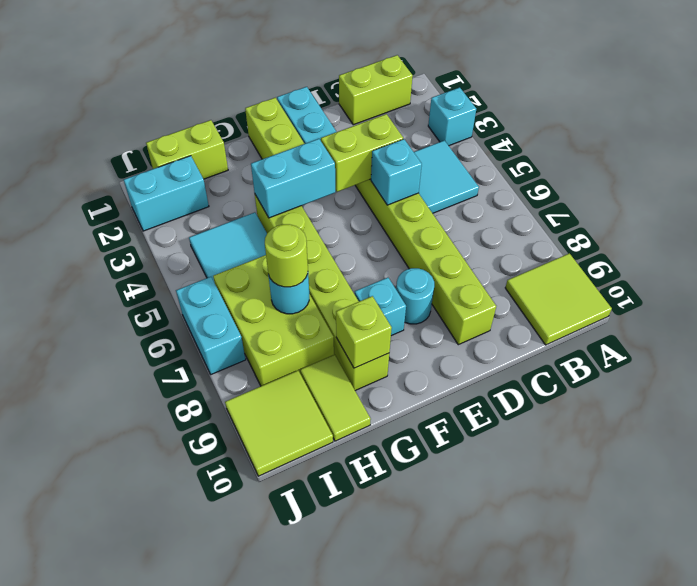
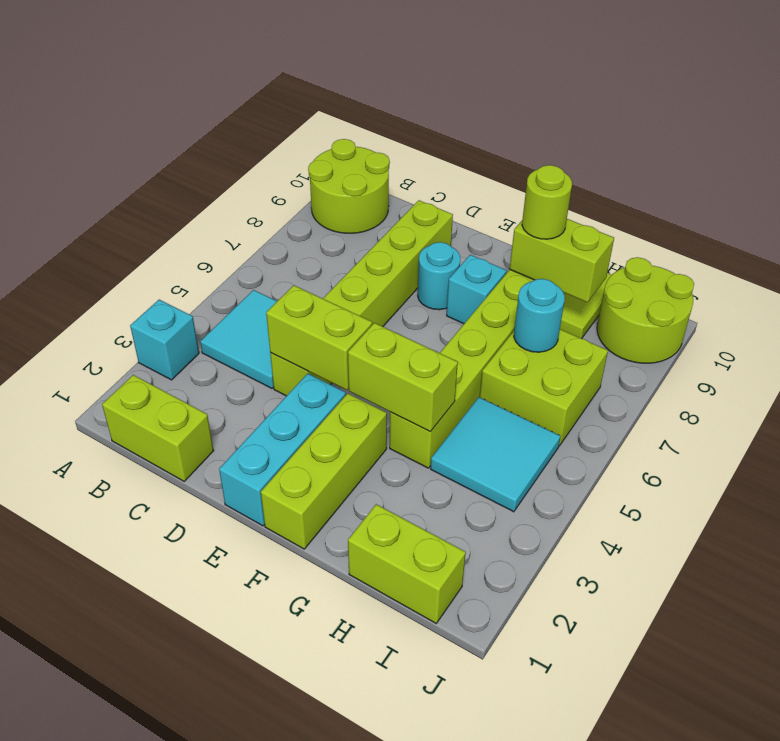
lime tile A9:B10 level 1 -> lime round brick A9:B10 level 1
cyan brick D5 level 2 -> none
cyan brick F4:G4 level 2 -> lime brick F4:G4 level 2
lime brick G9 level 2 -> lime brick G9:H9 level 2
lime brick H6:I8 level 1 -> lime brick H6:I7 level 1
lime round brick H7 level 3 -> lime round brick G9 level 3
cyan brick I2:J2 level 1 -> none
lime tile I9:J10 level 1 -> lime round brick I9:J10 level 1
cyan brick J6:J7 level 1 -> none

